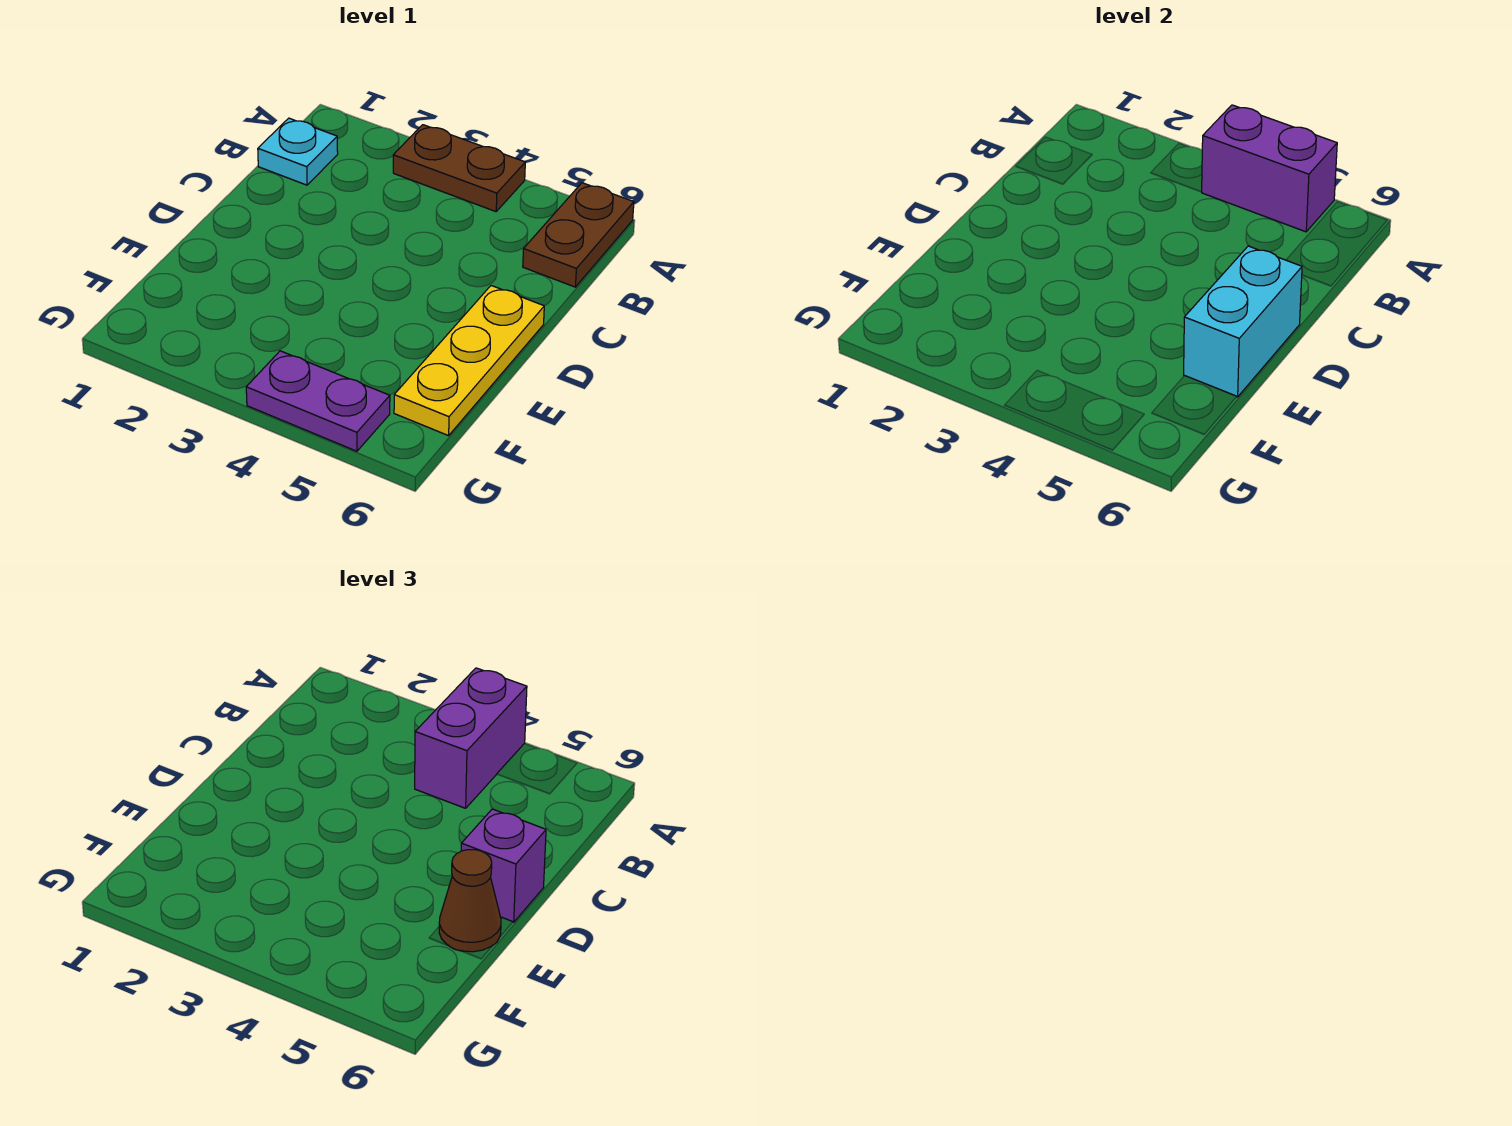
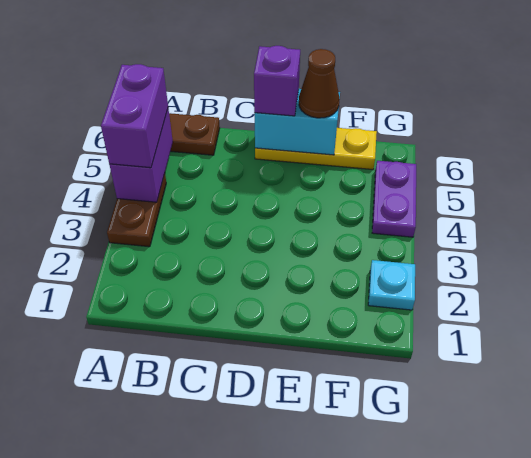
purple brick A4:B4 level 3 -> purple brick A4:A5 level 3
cyan plate B1 level 1 -> cyan plate G2 level 1

